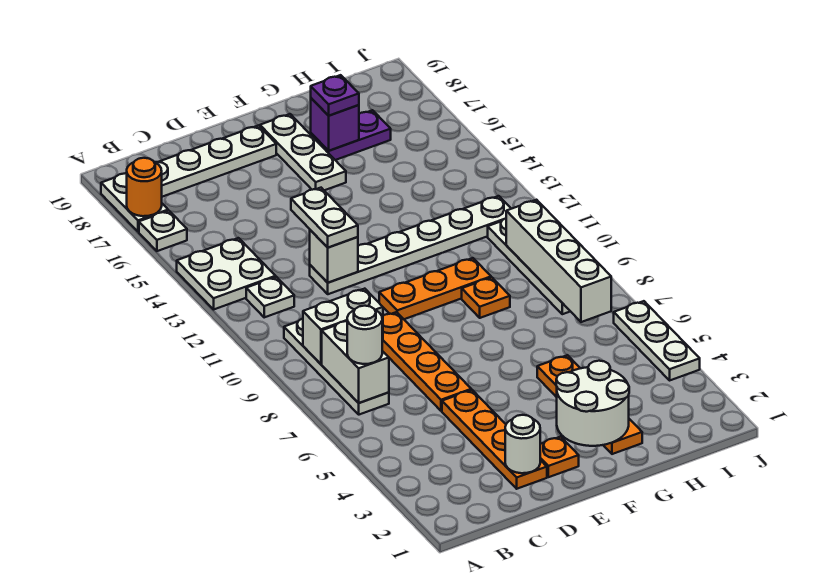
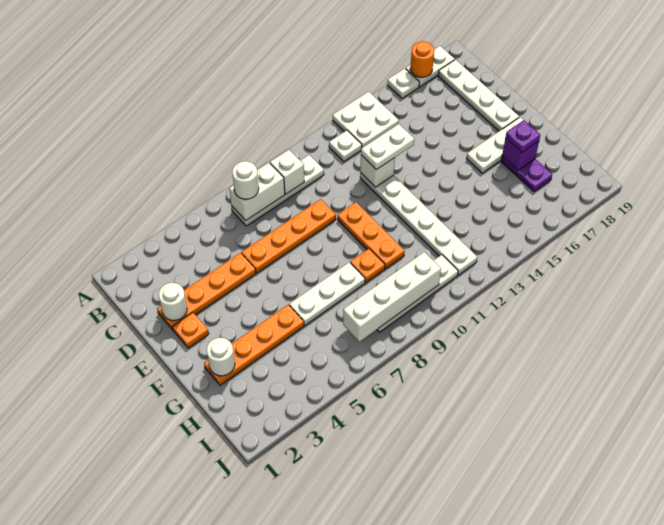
white brick B9:C9 level 2 -> white brick B9 level 2
white round brick F2:G3 level 2 -> white round brick G2 level 2
white plate J4:J6 level 1 -> white plate G6:G8 level 1

